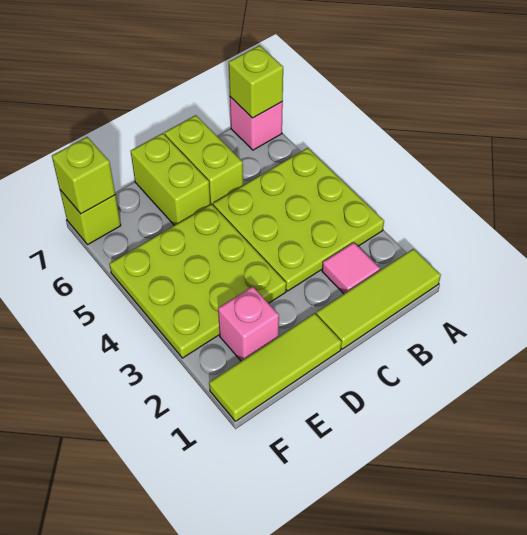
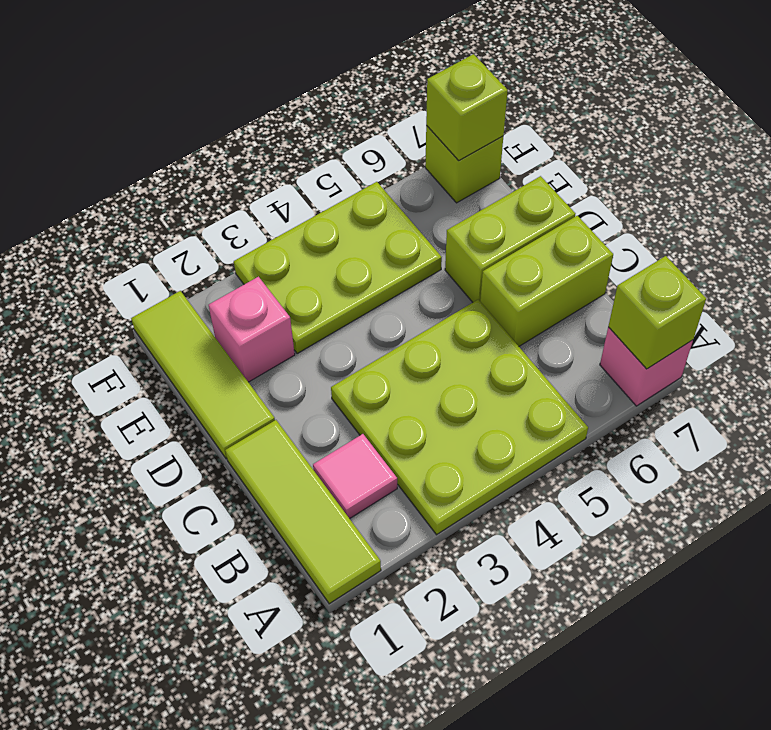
lime plate D3:F5 level 1 -> lime plate E3:F5 level 1

